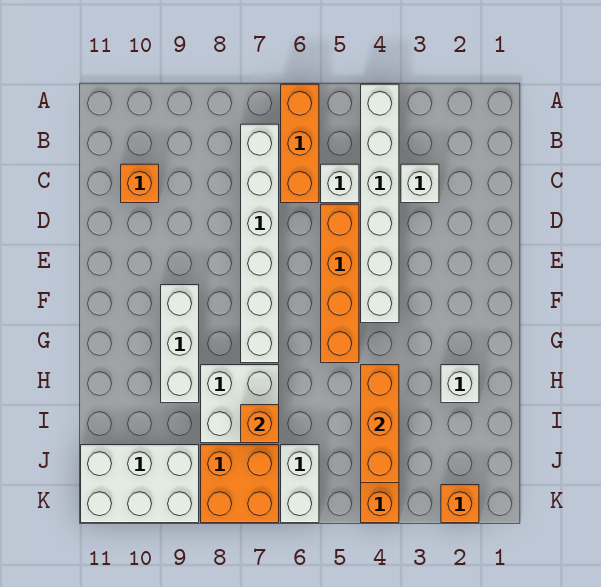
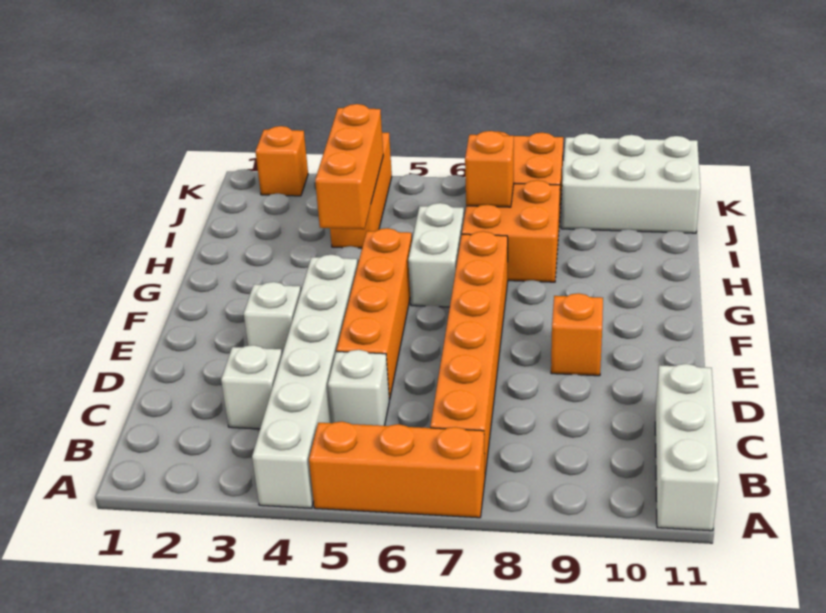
orange brick A6:C6 level 1 -> orange brick A5:A7 level 1
white brick B7:G7 level 1 -> orange brick B7:G7 level 1
orange brick C10 level 1 -> orange brick E9 level 1
white brick F9:H9 level 1 -> white brick A11:C11 level 1
white brick H2 level 1 -> white brick E3 level 1
white brick H7:I8 level 1 -> orange brick H7:I8 level 1
white brick J6:K6 level 1 -> white brick G6:H6 level 1

